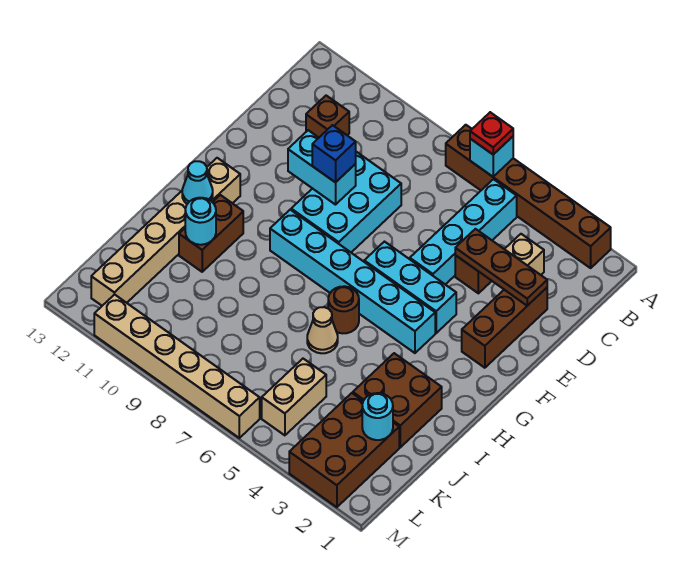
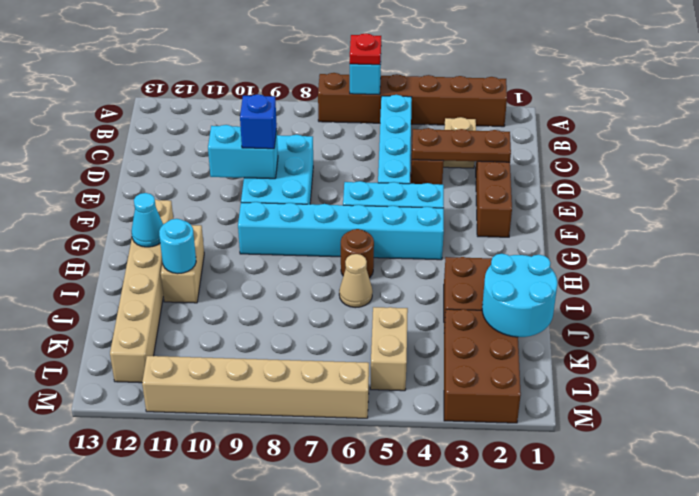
brown brick C11 level 1 -> none
brown brick H11:I11 level 1 -> tan brick H11:I11 level 1
cyan round brick K2 level 2 -> cyan round brick J1:K2 level 2

